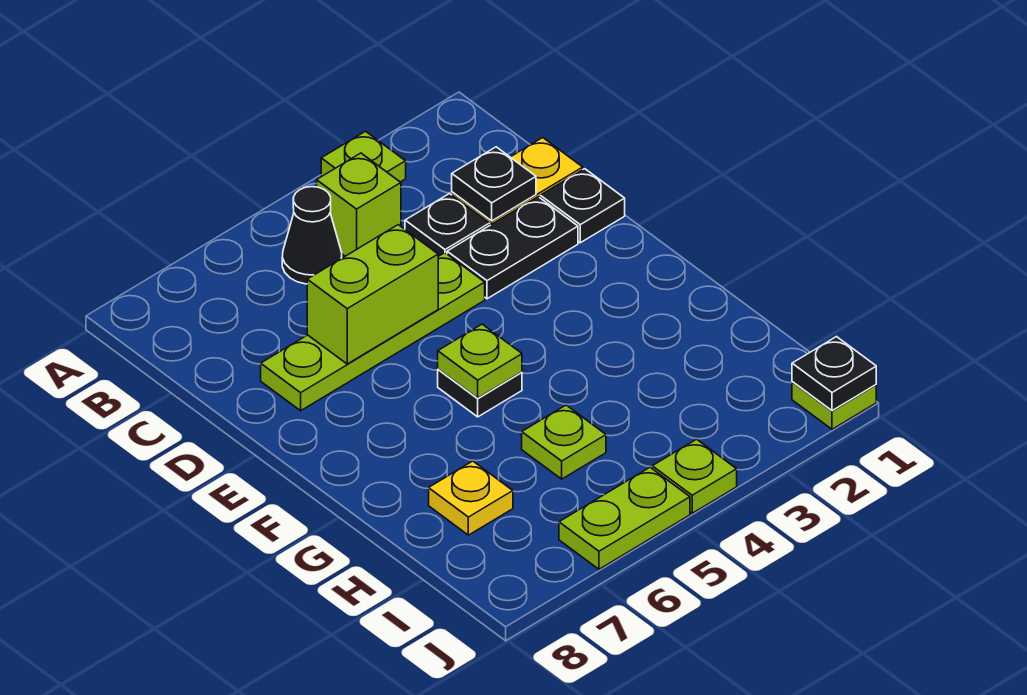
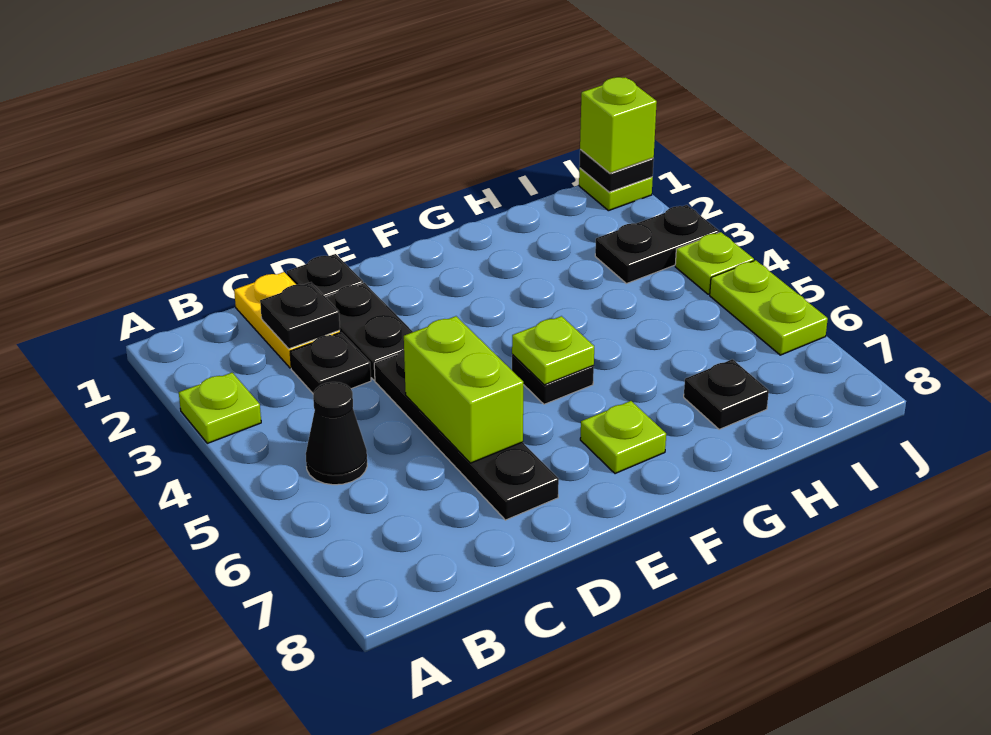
lime brick B4 level 1 -> lime brick J1 level 3
lime plate D4:D7 level 1 -> black plate D4:D7 level 1
lime plate H5 level 1 -> lime plate F7 level 1
yellow plate H7 level 1 -> black plate H7 level 1
none -> black plate I3:J3 level 1

